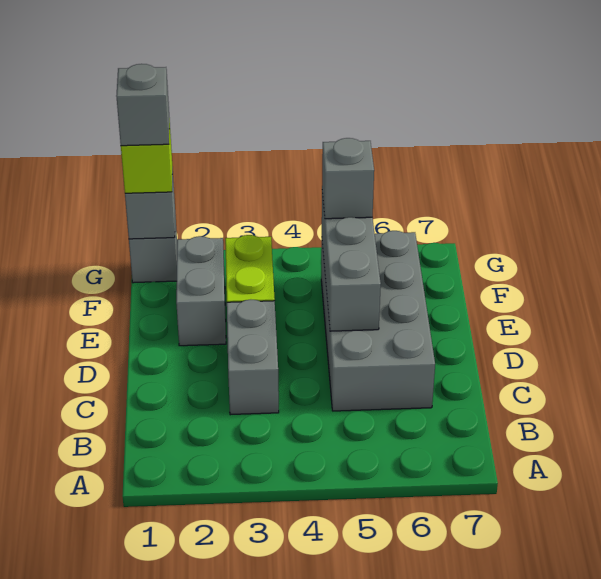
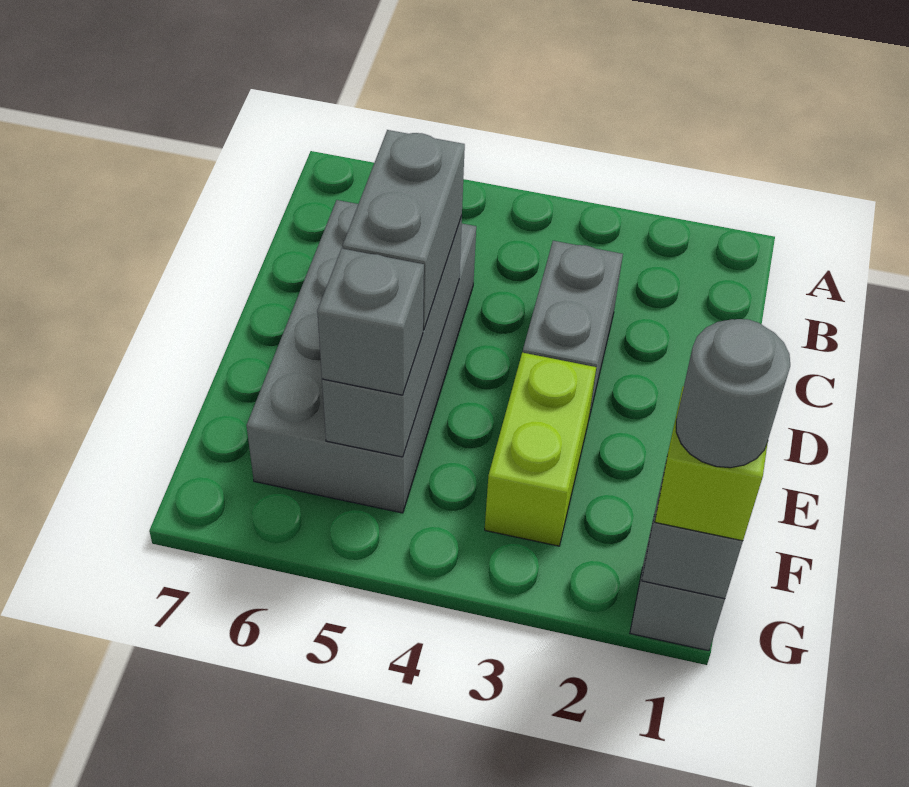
grey brick E2:F2 level 1 -> grey brick D5:E5 level 3
grey brick G1 level 4 -> grey round brick G1 level 4

